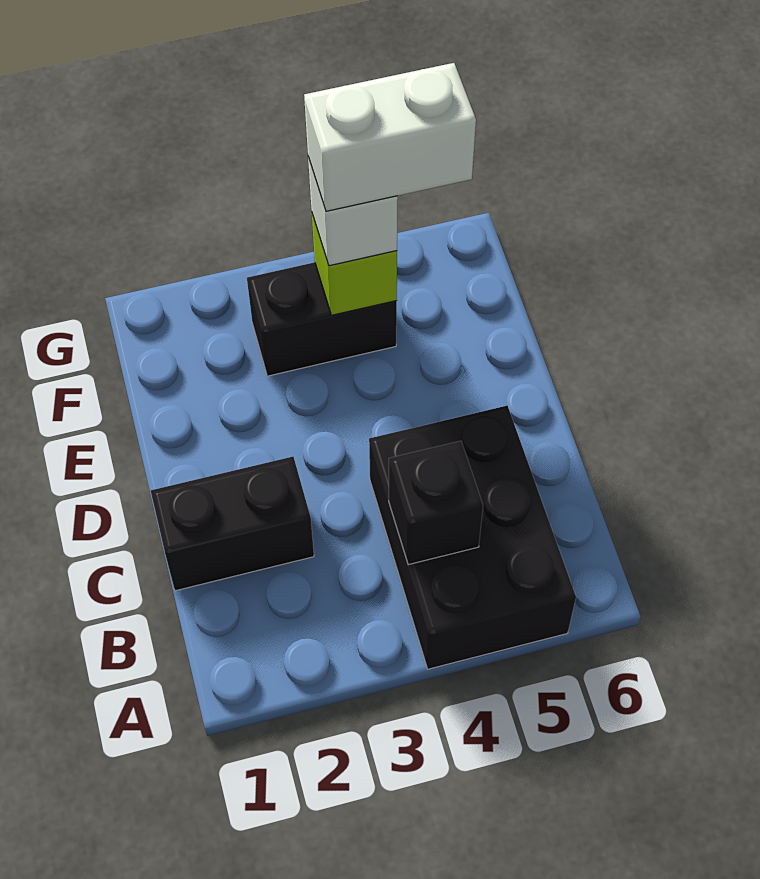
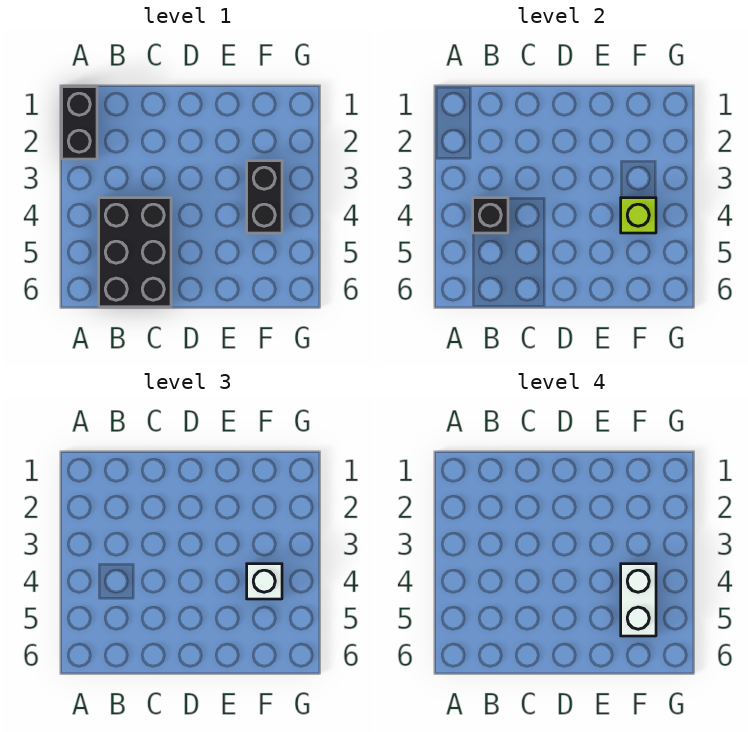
black brick A4:C5 level 1 -> black brick B4:C6 level 1
black brick C1:C2 level 1 -> black brick A1:A2 level 1

